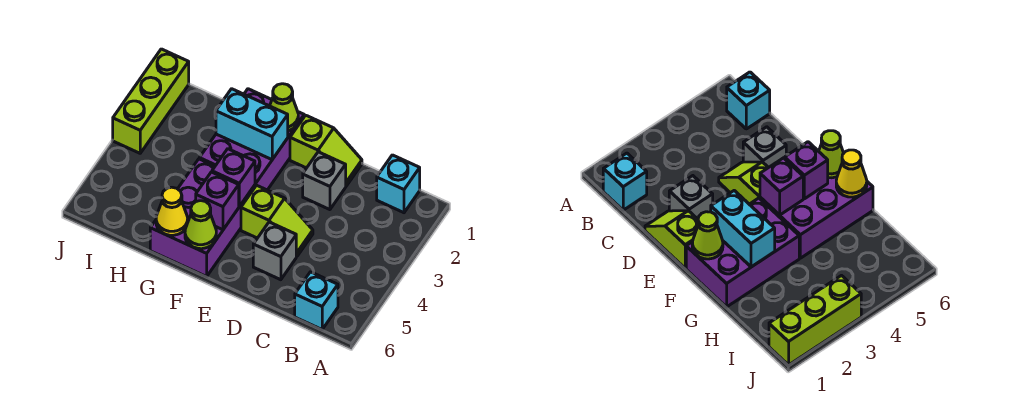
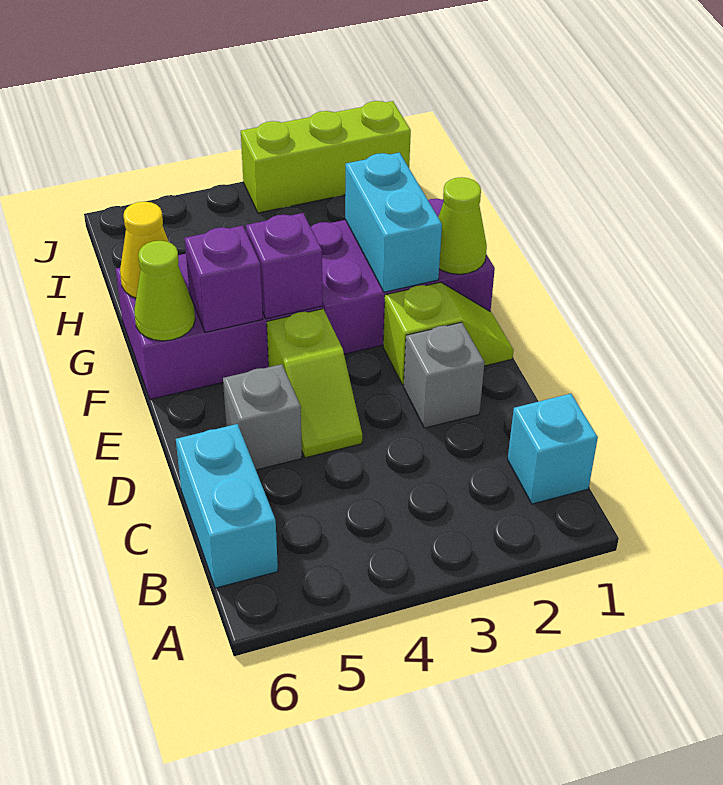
cyan brick B6 level 1 -> cyan brick B6:C6 level 1
lime slope D1:E1 level 1 top E -> lime slope E1:E2 level 1 top 2

